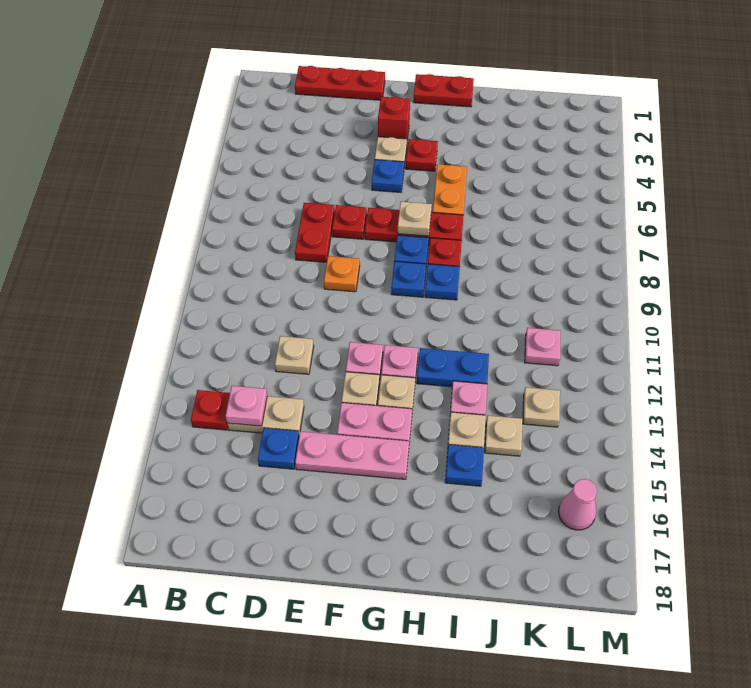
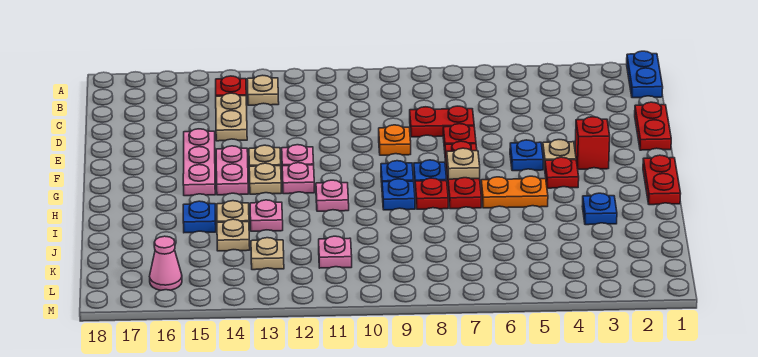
red plate C1:E1 level 1 -> red plate D1:E1 level 1
pink plate C14 level 2 -> pink plate H11 level 1
tan plate D12 level 1 -> tan plate B13 level 1
blue plate D15 level 1 -> blue plate I3 level 1
blue plate H12:I12 level 1 -> blue plate A1:B1 level 1

